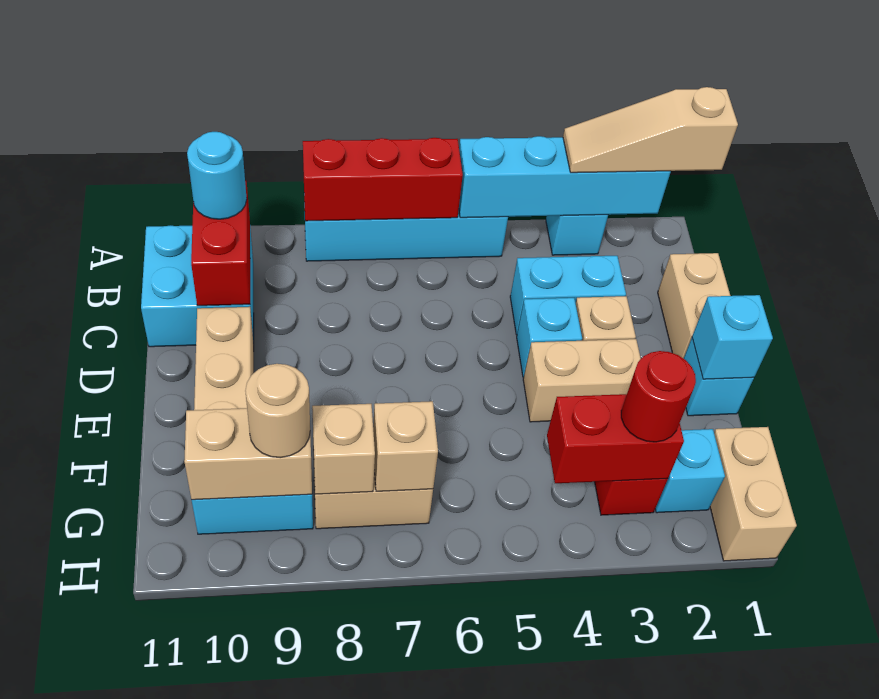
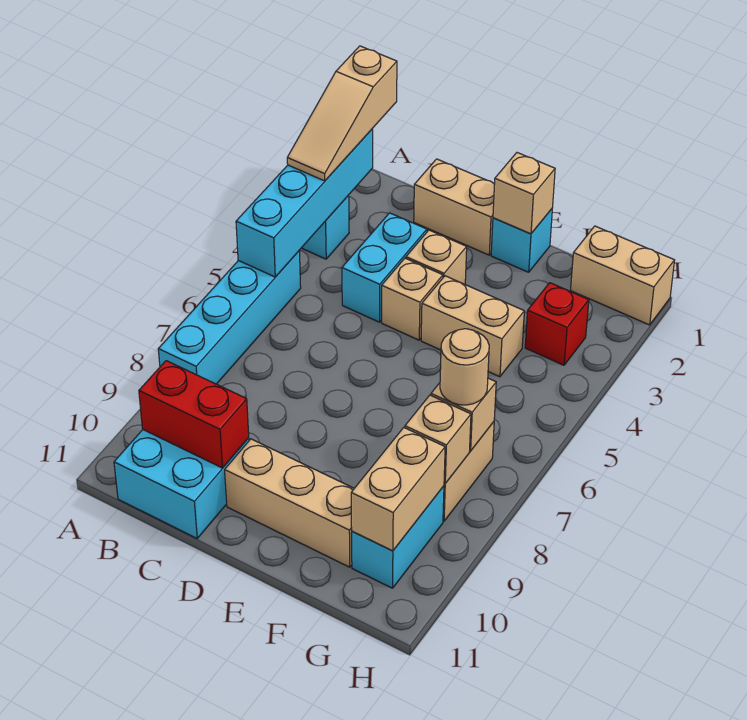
red brick A6:A8 level 2 -> none
cyan round brick B10 level 3 -> none
cyan brick D4 level 1 -> tan brick D4 level 1
cyan brick E1 level 2 -> tan brick E1 level 2
tan brick E3:E4 level 1 -> tan brick E4:F4 level 1
cyan brick G2 level 1 -> none
red brick G3:G4 level 2 -> none
red round brick G3 level 3 -> none
tan round brick G9 level 3 -> tan round brick G7 level 3

